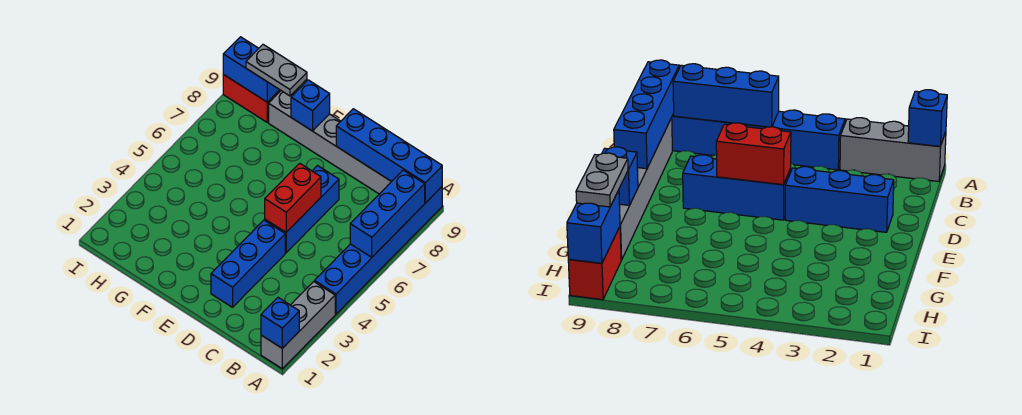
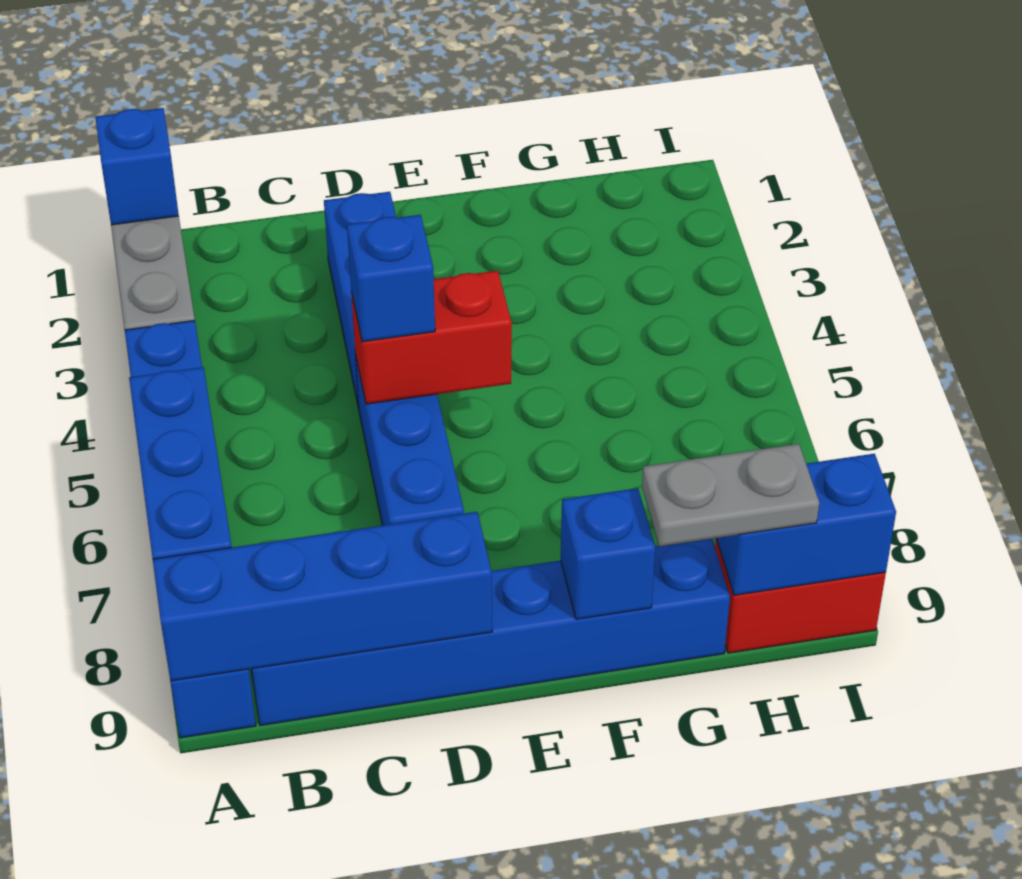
grey brick B9:G9 level 1 -> blue brick B9:G9 level 1
red brick D5:D6 level 2 -> red brick D5:E5 level 2
none -> blue brick D5 level 3

